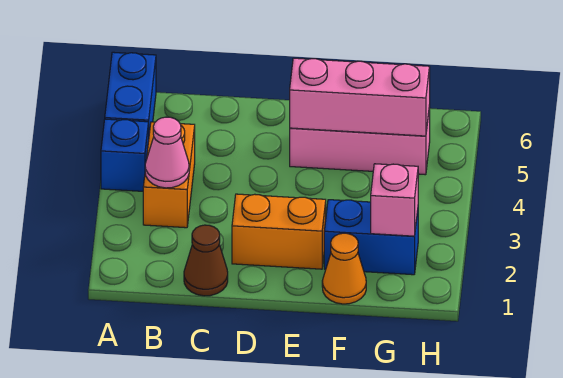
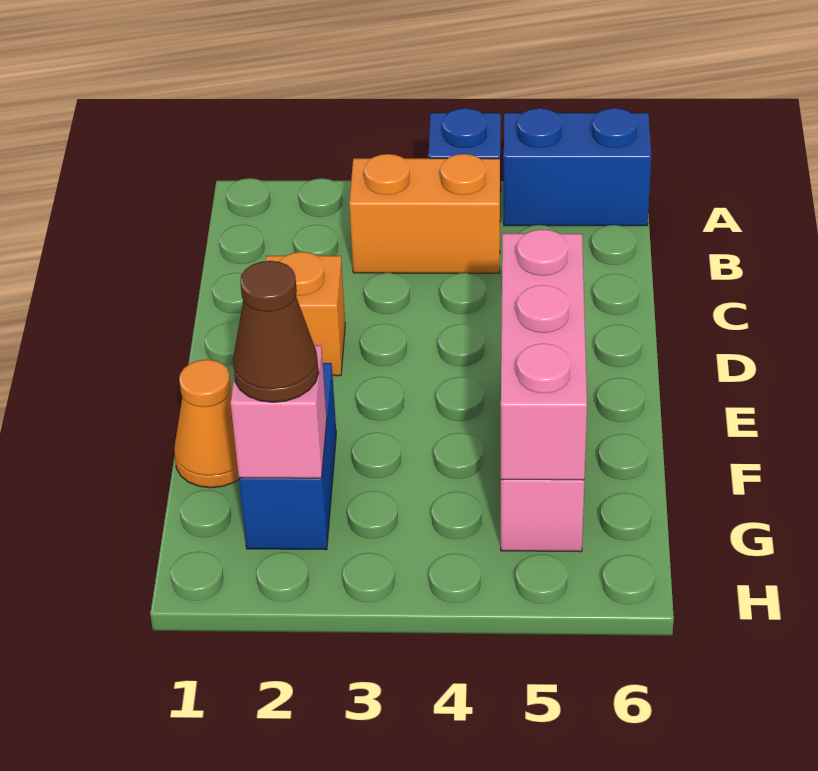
pink cone B3 level 2 -> none
brown cone C1 level 1 -> brown cone G2 level 3
orange brick D2:E2 level 1 -> orange brick D2 level 1

